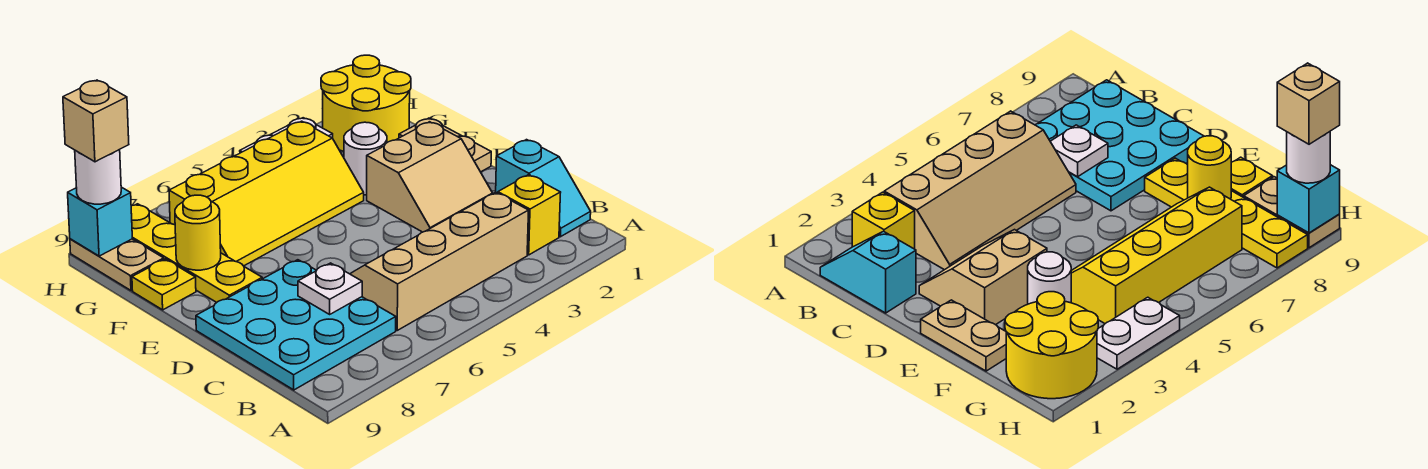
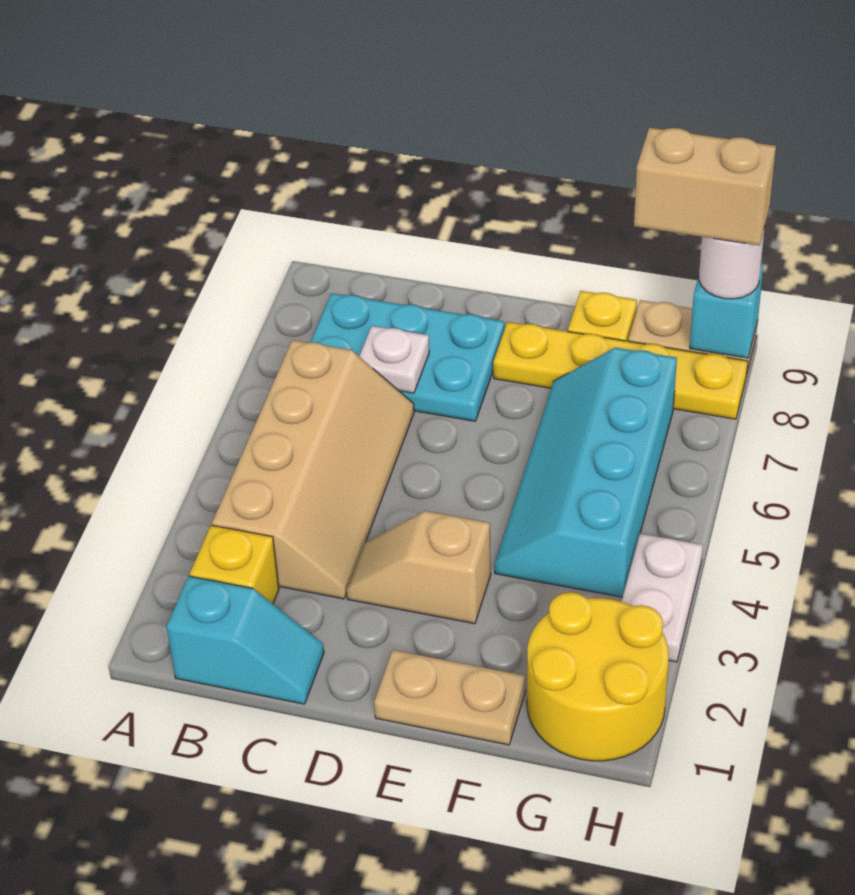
cyan slope B1:C1 level 1 top C -> cyan slope B1:C1 level 1 top B
cyan plate B7:D9 level 1 -> cyan plate B7:D8 level 1
tan slope D2:E3 level 1 top E -> tan slope D3:E3 level 1 top E
white round brick F3 level 1 -> none
yellow slope F4:G7 level 1 top G -> cyan slope F4:G7 level 1 top G
yellow round brick F8 level 2 -> none
tan brick H9 level 4 -> tan brick G9:H9 level 4

